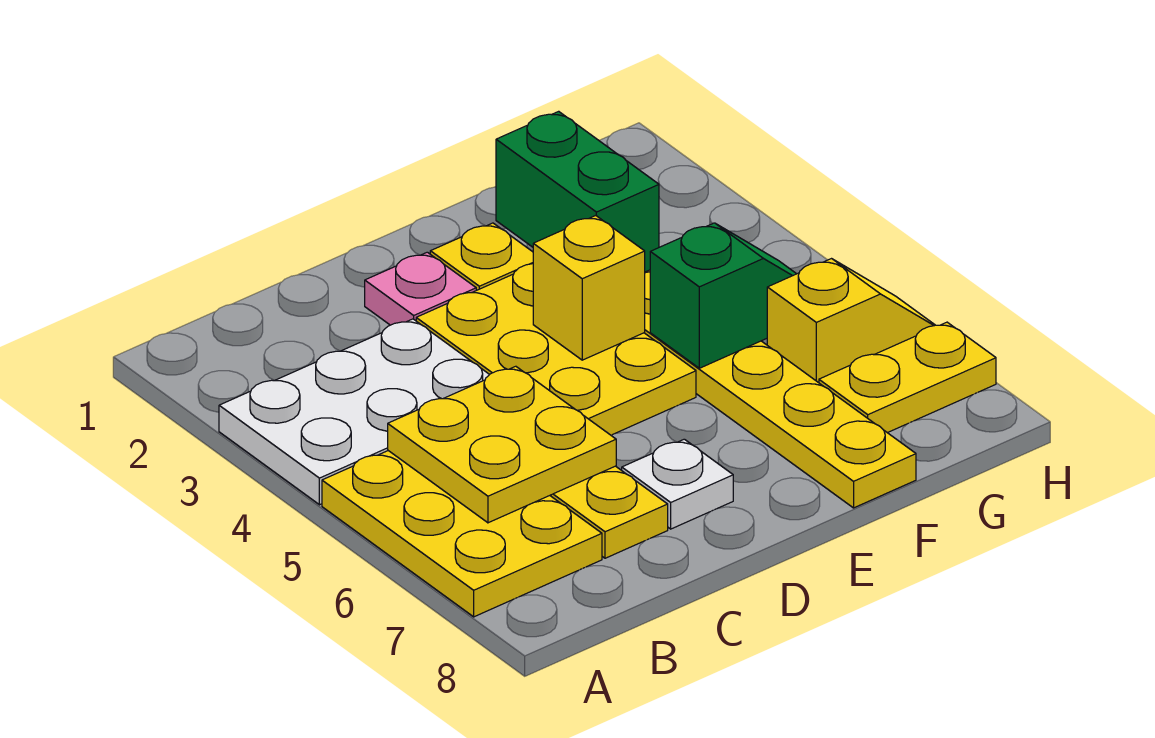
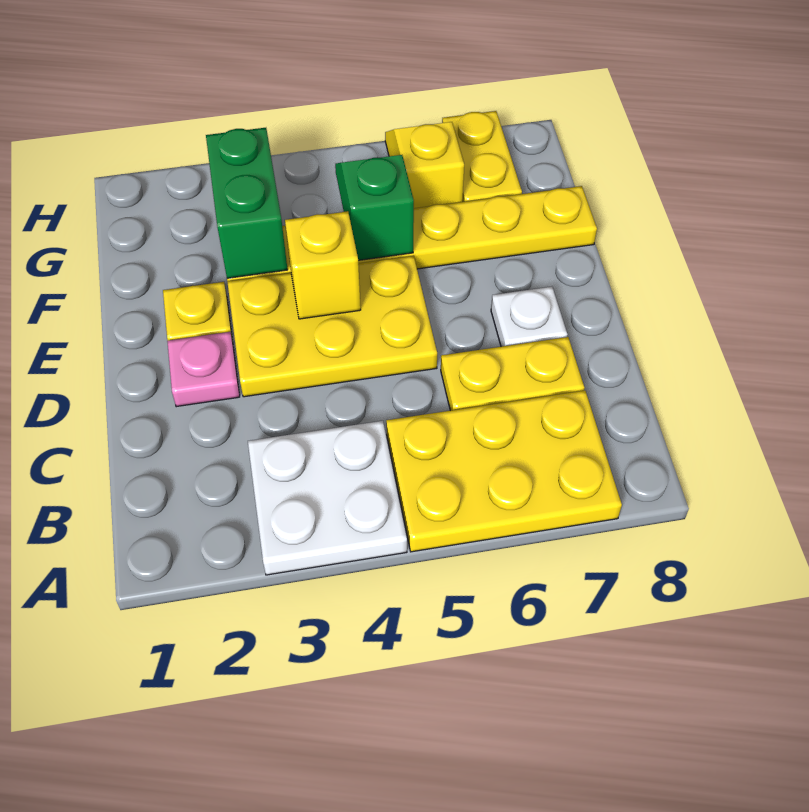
white plate A3:C4 level 1 -> white plate A3:B4 level 1
yellow plate B5:C6 level 2 -> none
green brick F2:F3 level 2 -> green brick F3:G3 level 2

